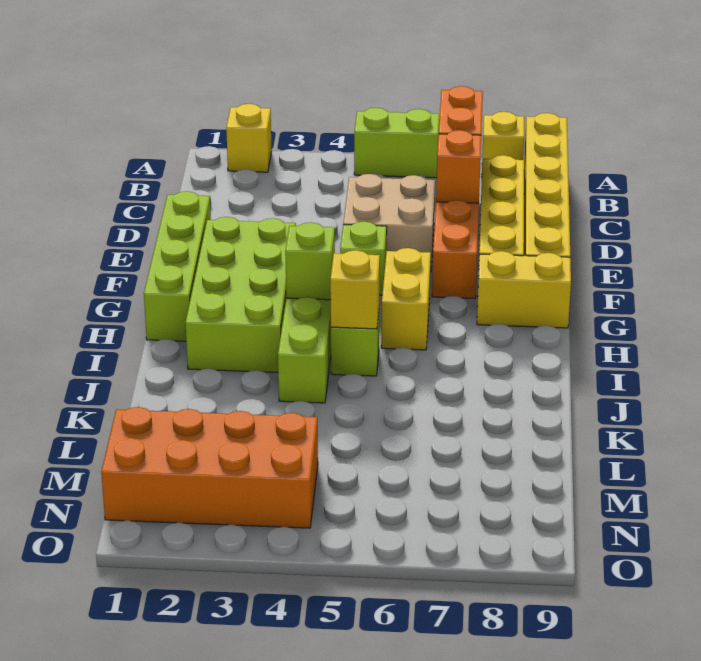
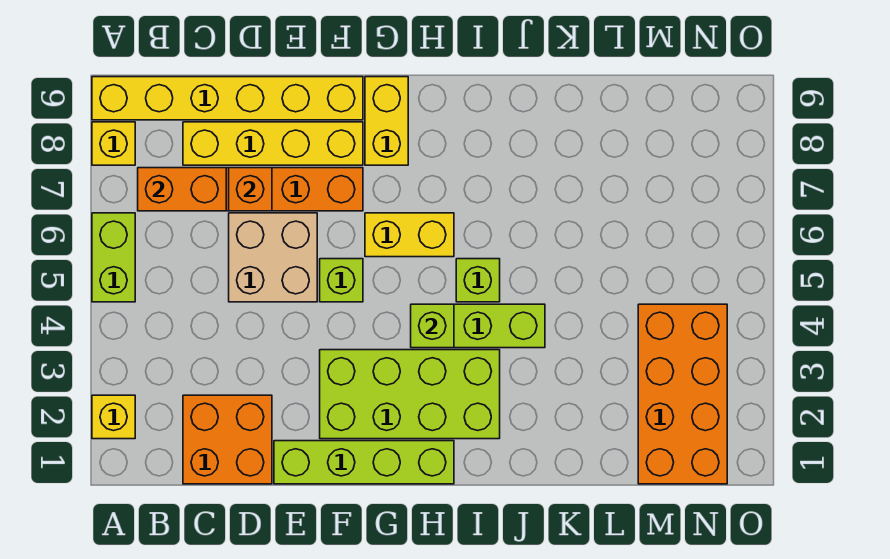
none -> orange brick C1:D2 level 1
yellow brick I5 level 2 -> none

